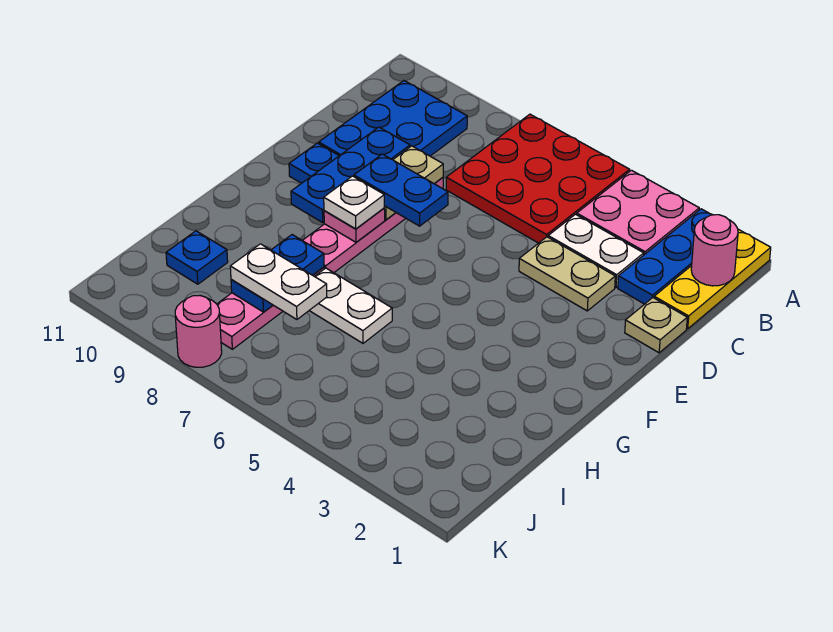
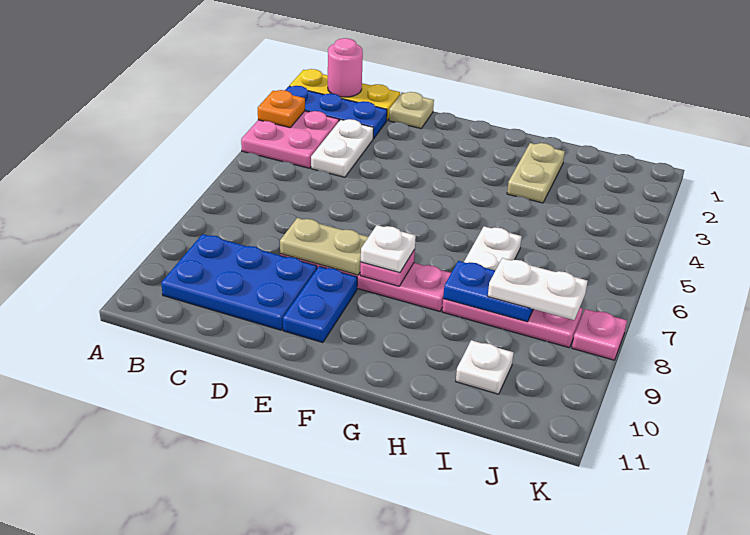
none -> orange plate A3 level 2
red plate A5:C7 level 1 -> none
tan plate D3:D4 level 1 -> tan plate H2:H3 level 1
blue plate D9:F9 level 2 -> none
blue plate E7:E8 level 3 -> none
white plate I7:I8 level 3 -> white plate I8:J8 level 3
blue plate I10 level 1 -> white plate I10 level 1
pink round brick K8 level 1 -> pink plate K8 level 1

